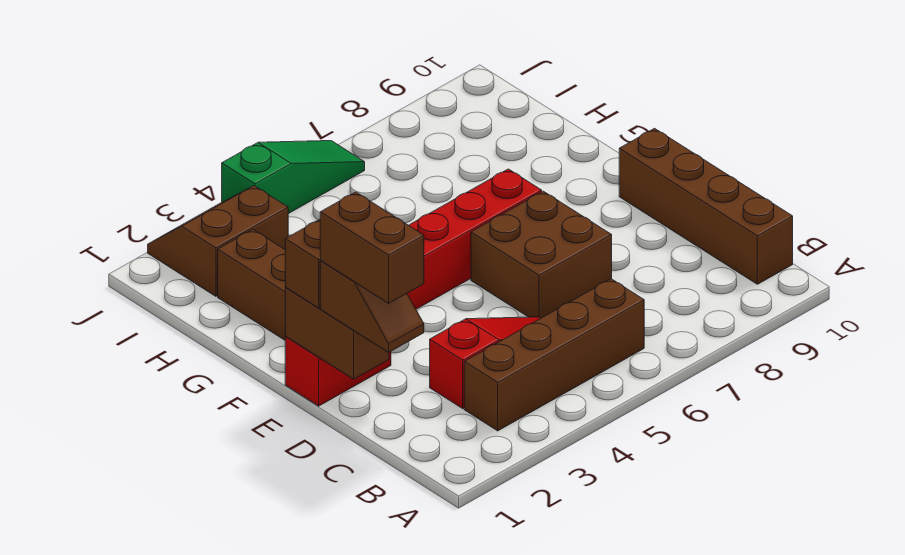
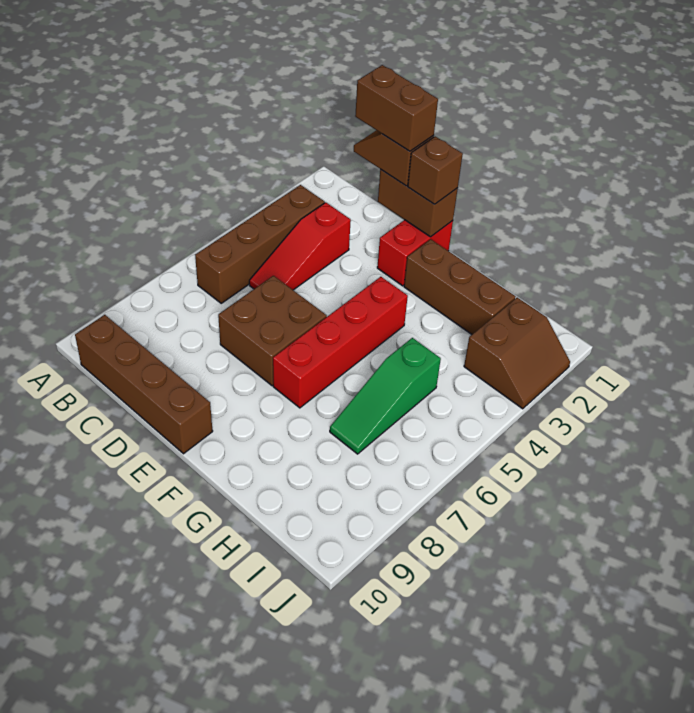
green slope J4:J6 level 1 top 4 -> green slope H5:H7 level 1 top 5

